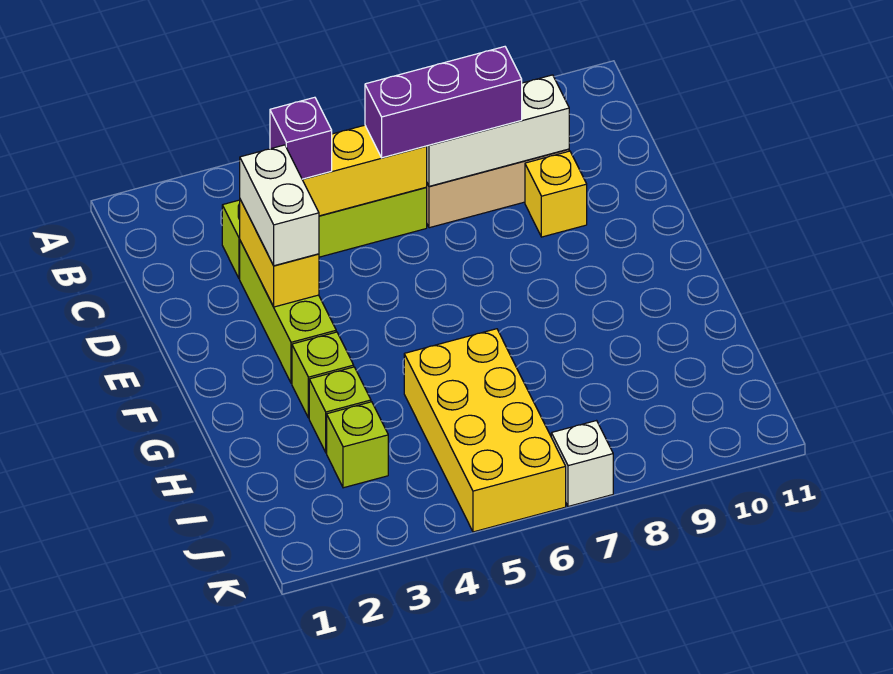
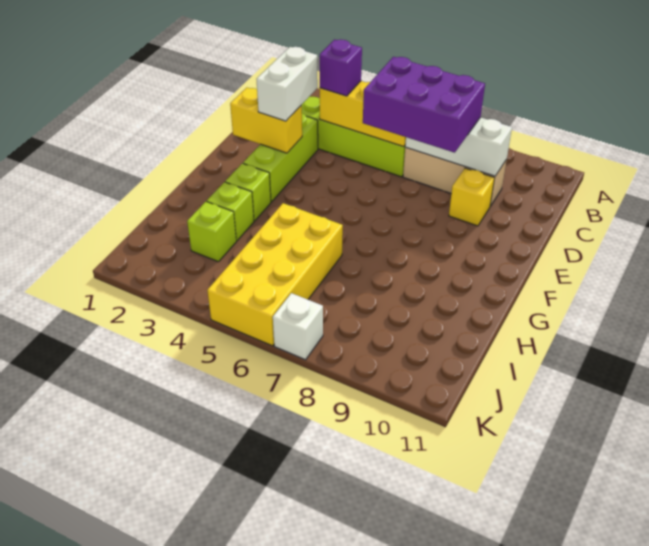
purple brick C6:C8 level 3 -> purple brick C6:D8 level 3
yellow brick D3:E3 level 2 -> yellow brick E2:E3 level 2

